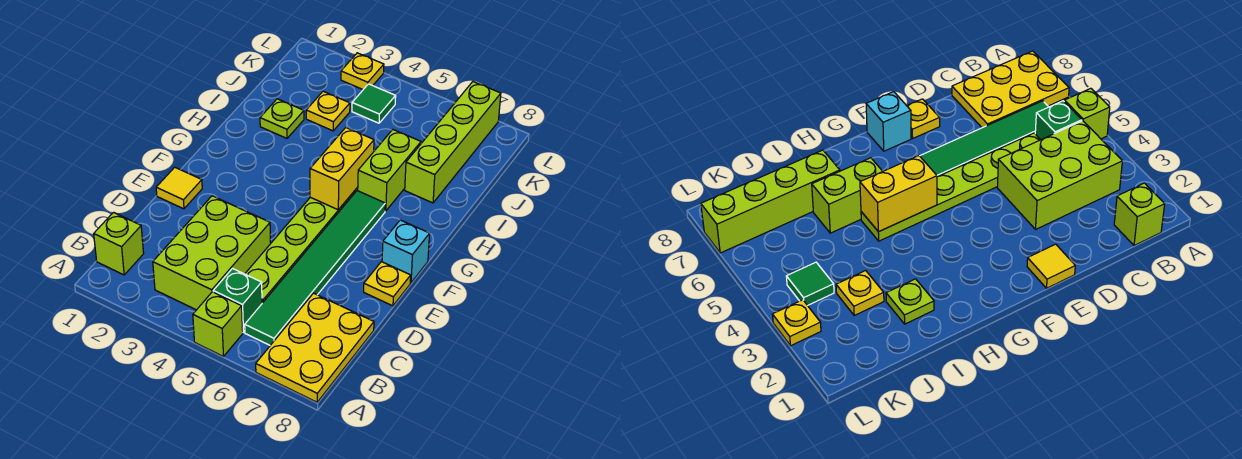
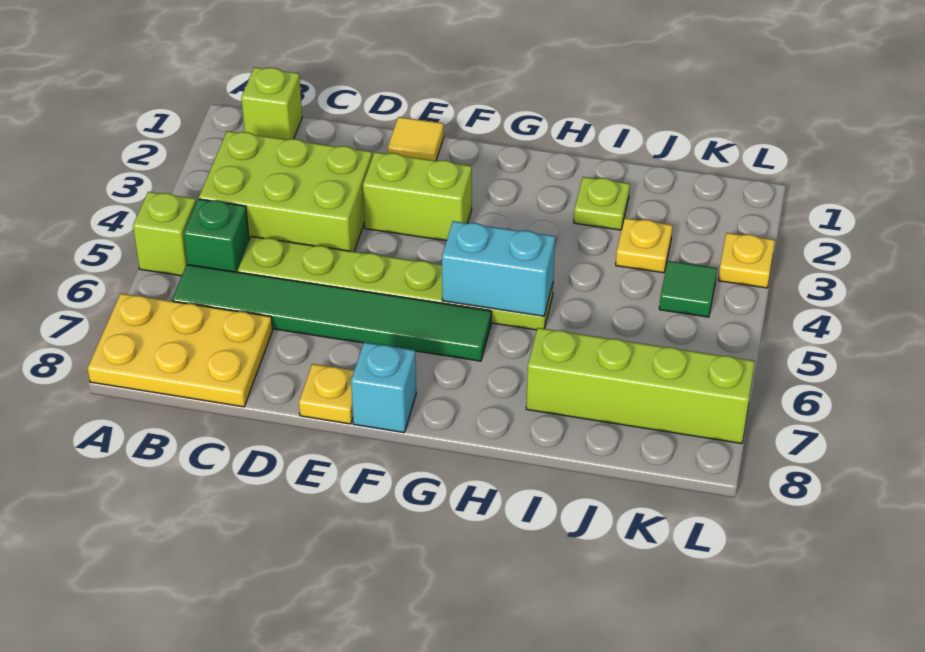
yellow brick G5:H5 level 2 -> cyan brick G5:H5 level 2
lime brick H6:I6 level 1 -> lime brick E3:F3 level 1

